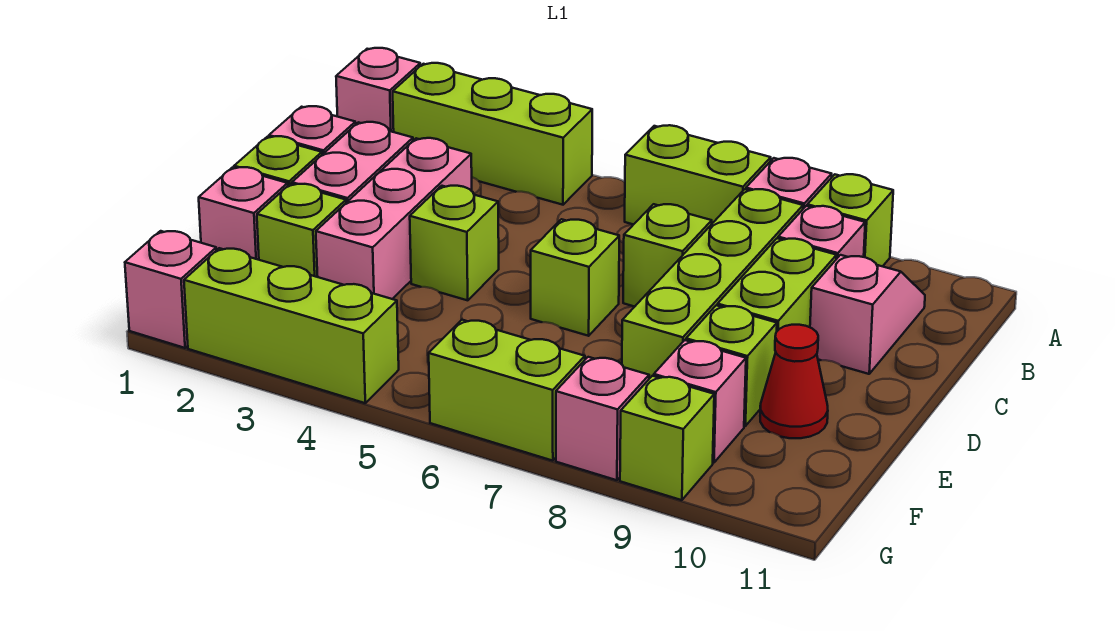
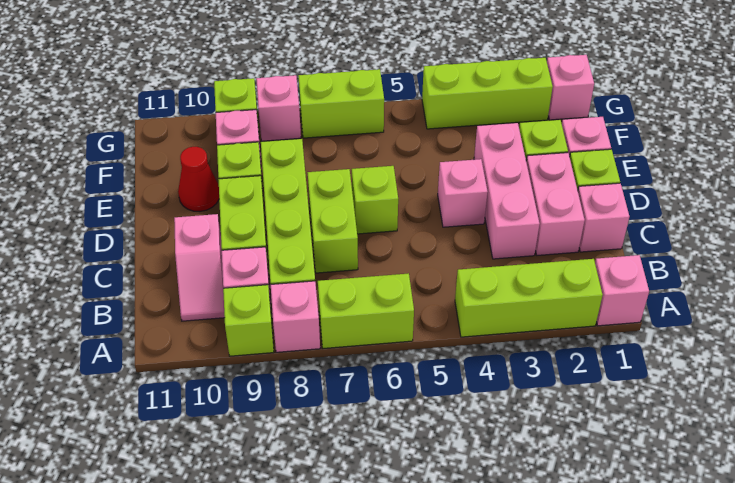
lime brick C7 level 1 -> lime brick C7:D7 level 1
lime brick D4 level 1 -> pink brick D4 level 1

